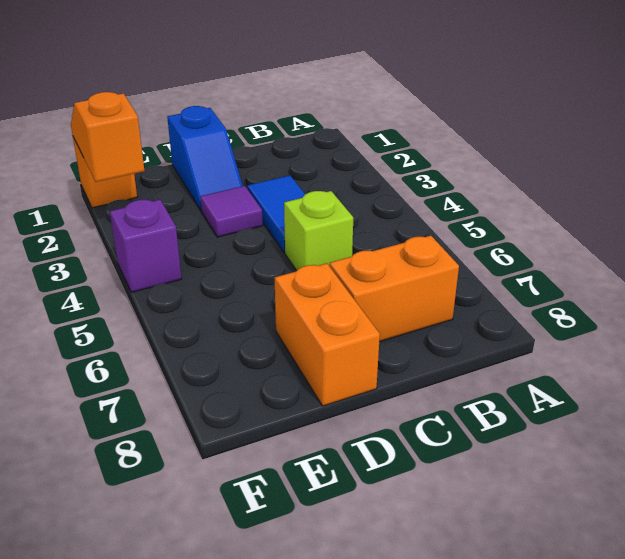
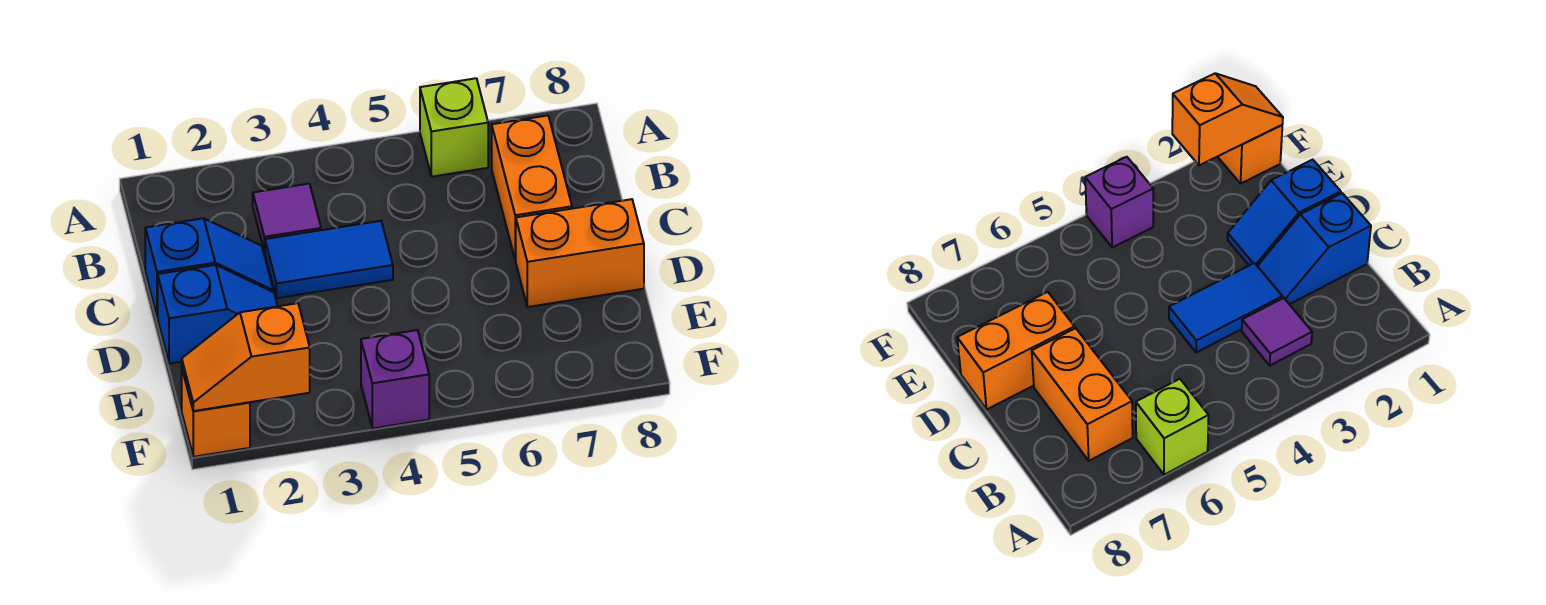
none -> blue slope C1:C2 level 1 top 1
lime brick C5 level 1 -> lime brick A6 level 1
purple tile D3 level 1 -> purple tile B3 level 1

